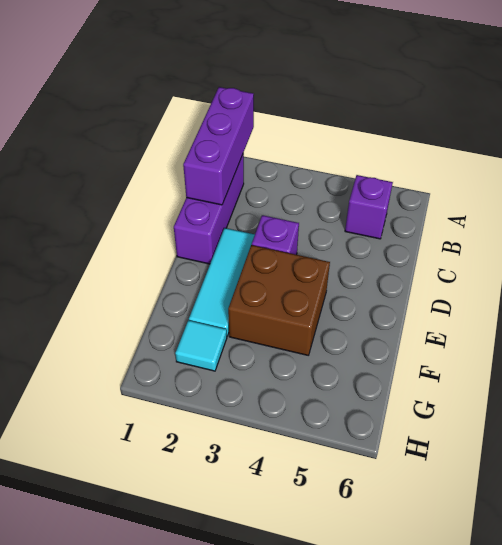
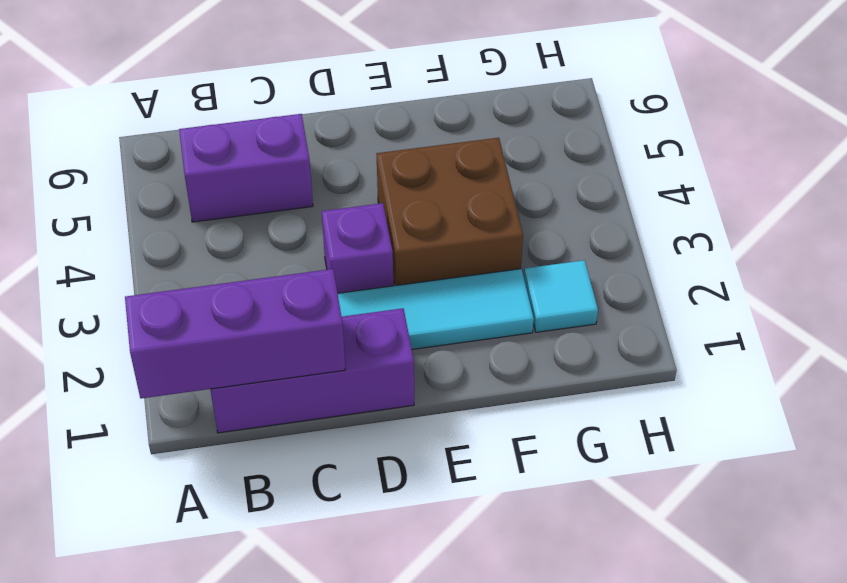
purple brick B5 level 1 -> purple brick B5:C5 level 1

